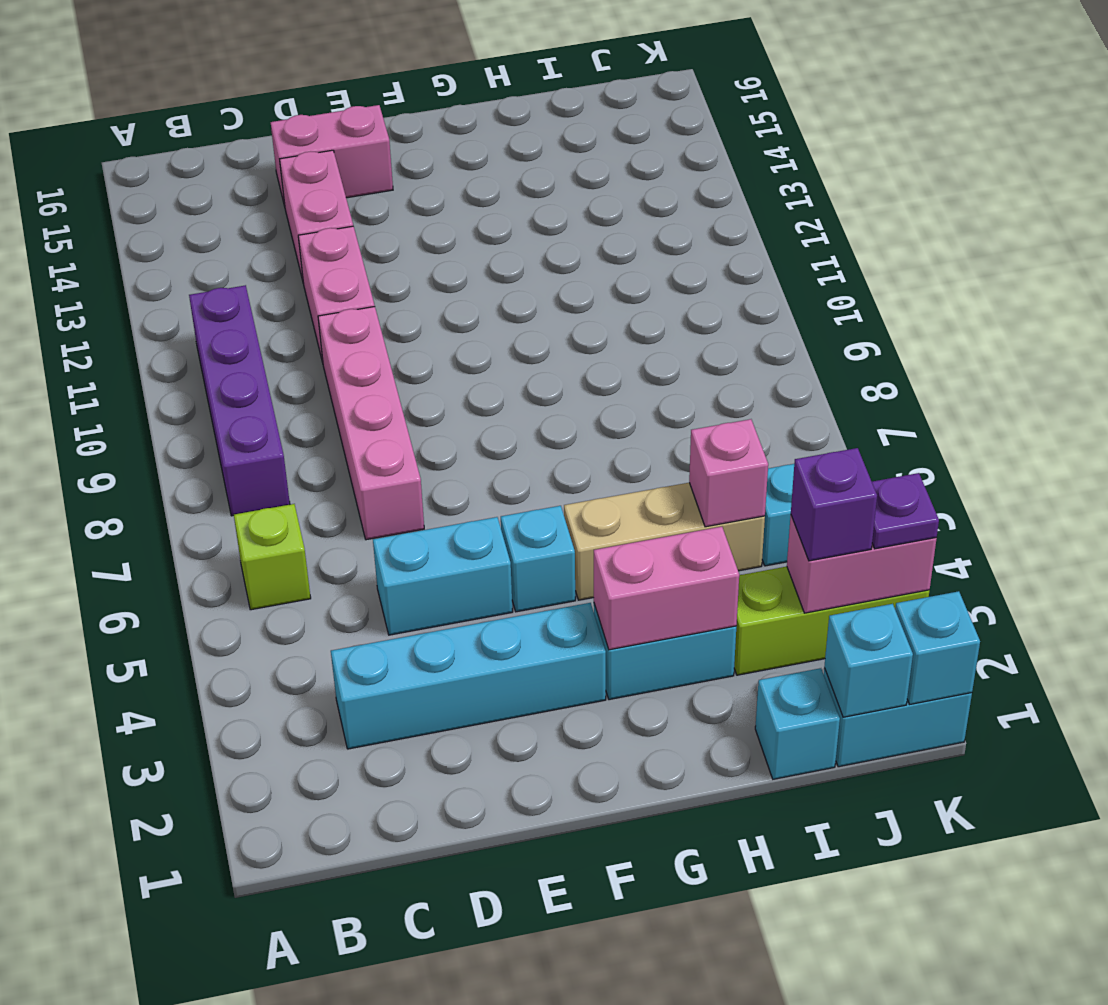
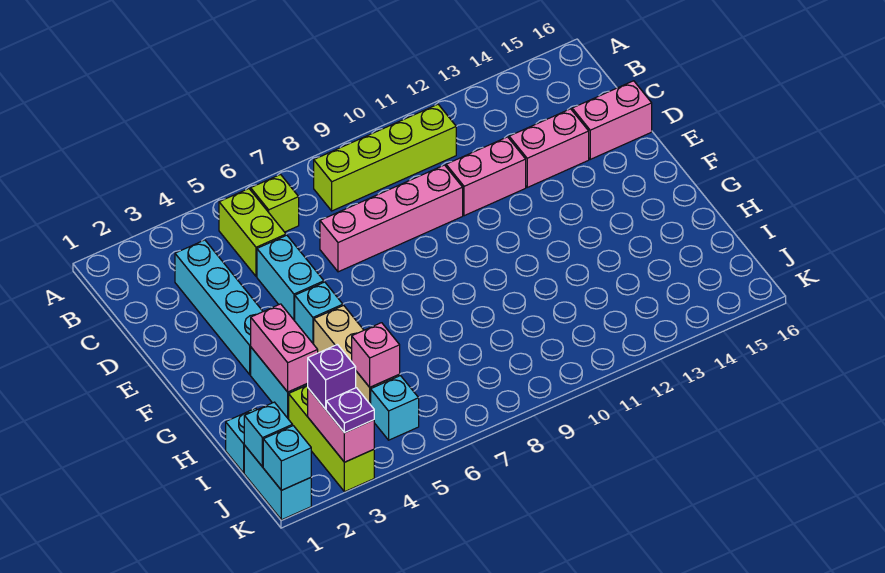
none -> lime brick B5:C5 level 1
purple brick B8:B11 level 1 -> lime brick B8:B11 level 1
pink brick D15:E15 level 1 -> pink brick D15:D16 level 1

